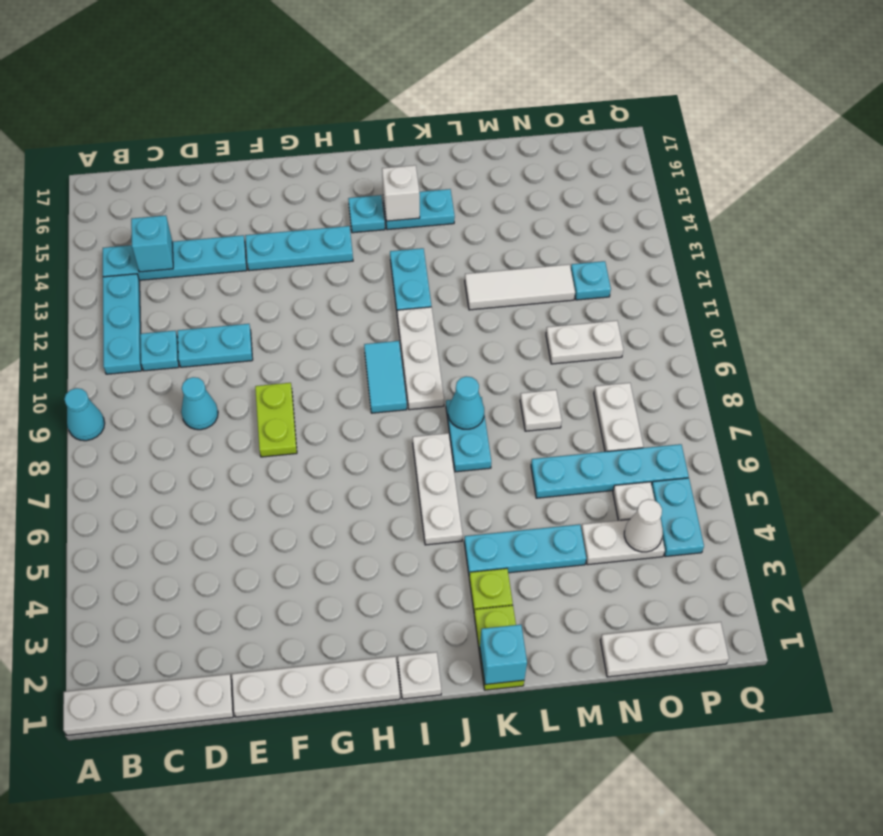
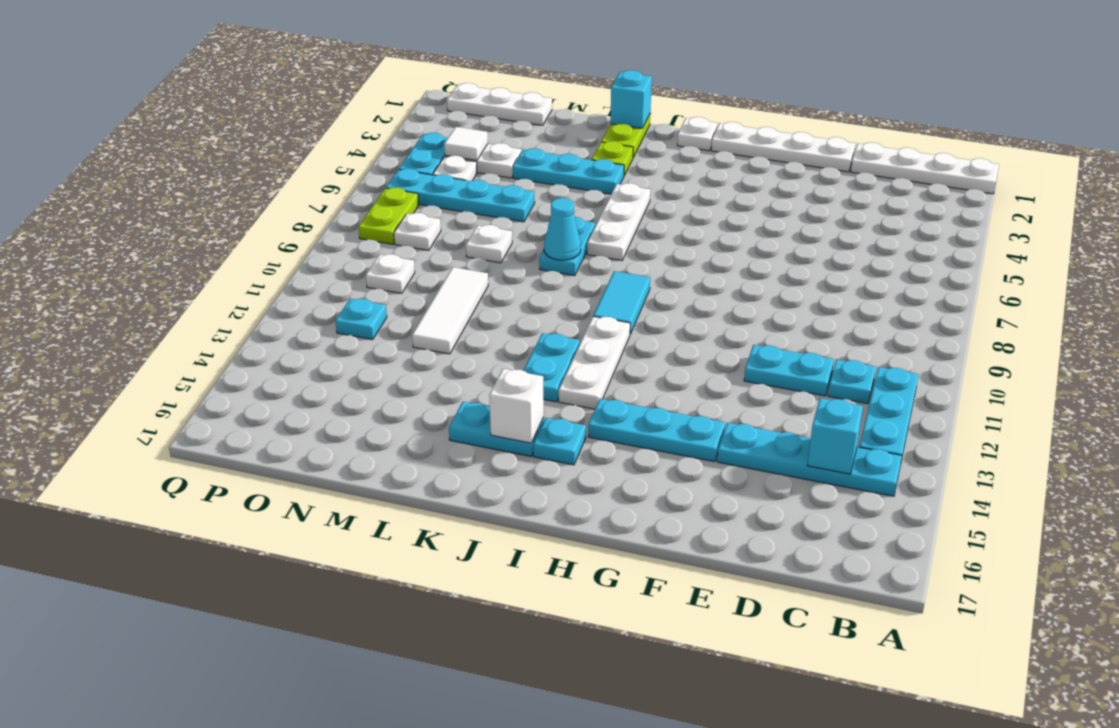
cyan cone A9 level 1 -> none
cyan cone D9 level 1 -> none
lime plate F8:F9 level 1 -> lime plate P7:P8 level 1
white plate J9:J11 level 1 -> white plate I11:I13 level 1
white tile L12:N12 level 1 -> white tile M10:M12 level 1
white plate N10:O10 level 1 -> white plate O10 level 1
white cone O4 level 2 -> white tile O4 level 2
white plate O7:O8 level 1 -> white plate O8 level 1

